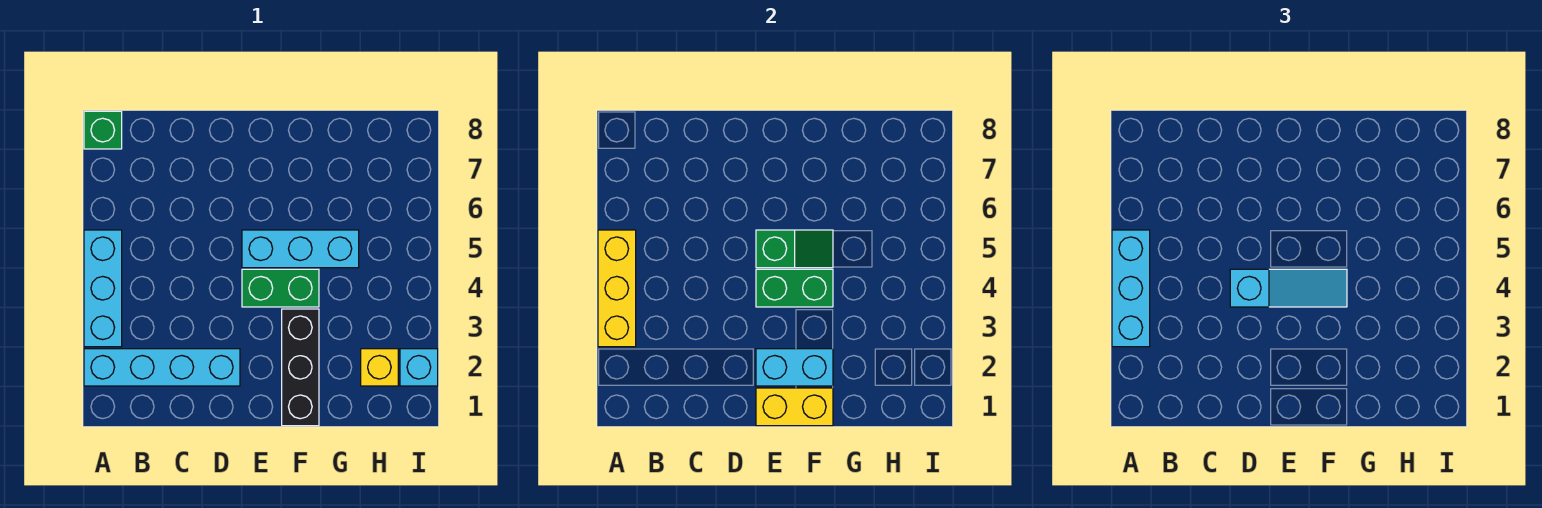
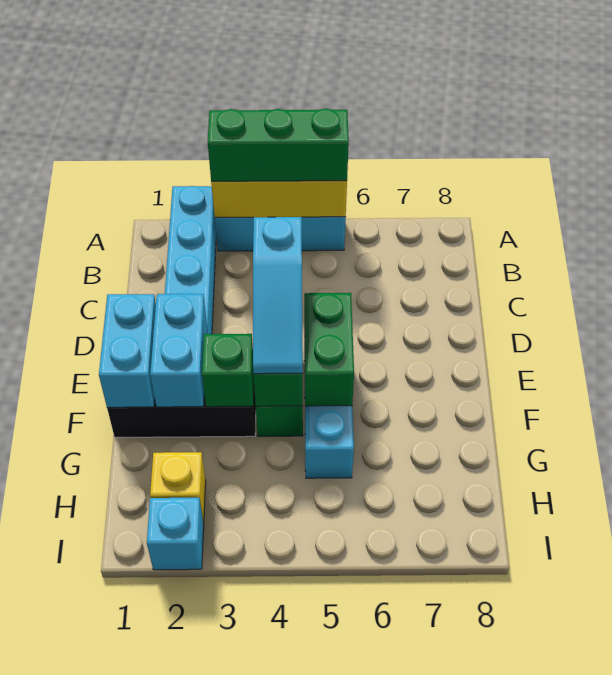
cyan brick A3:A5 level 3 -> green brick A3:A5 level 3
green brick A8 level 1 -> green brick F3 level 2
yellow brick E1:F1 level 2 -> cyan brick E1:F1 level 2
green slope E5:F5 level 2 top E -> green brick E5:F5 level 2

